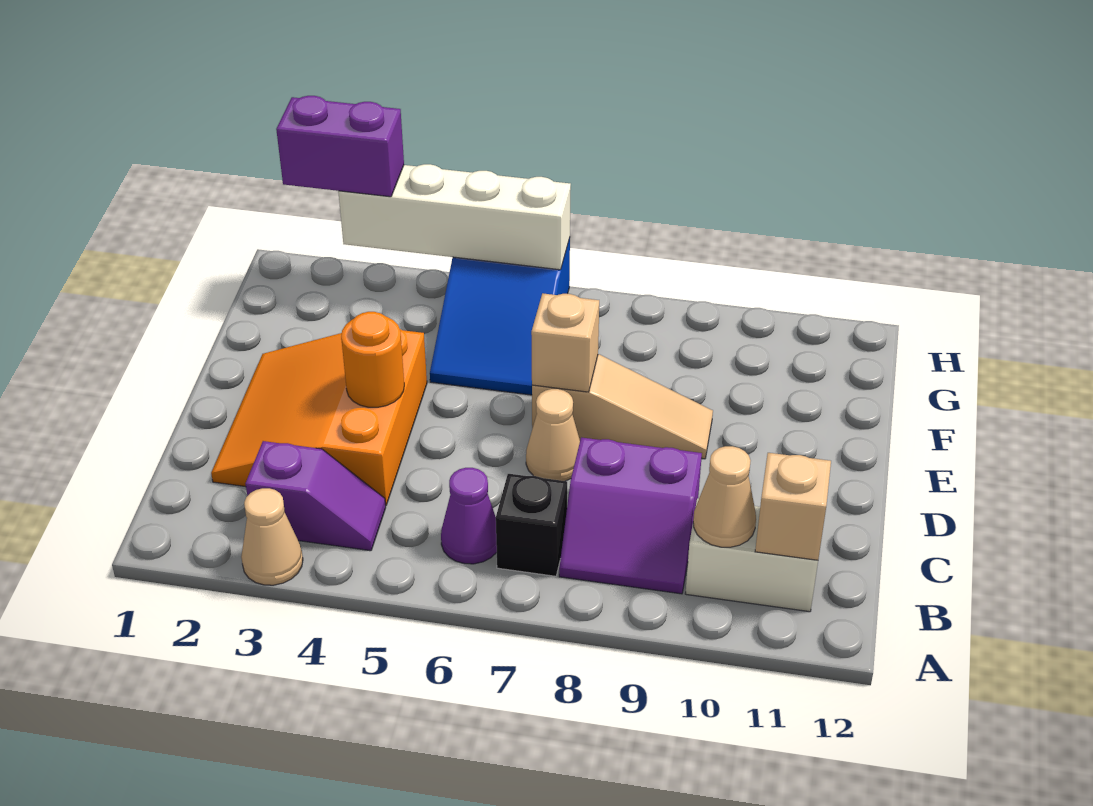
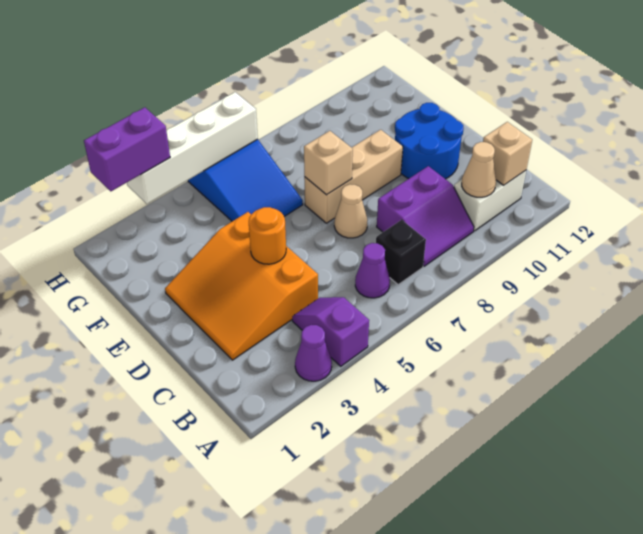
tan cone A3 level 1 -> purple cone A3 level 1
purple slope B3:B4 level 1 top 3 -> purple slope A4:B4 level 1 top A
none -> blue round brick D10:E11 level 1
tan slope E7:E9 level 1 top 7 -> tan brick E7:E9 level 1

